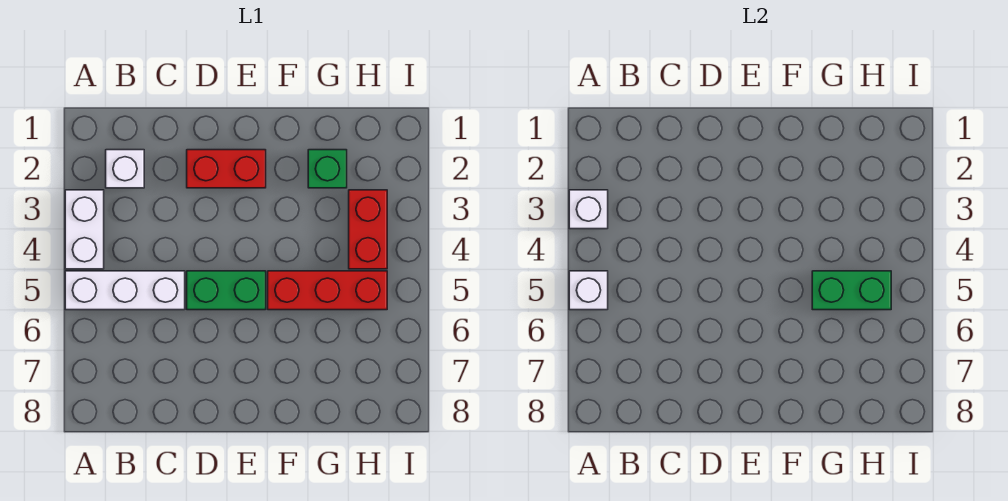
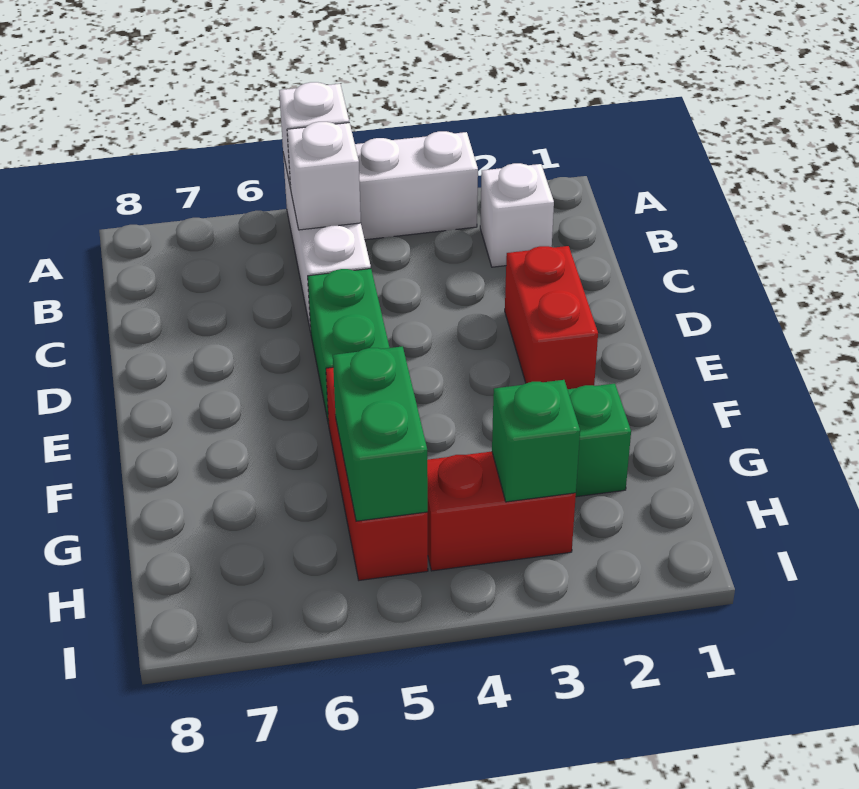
white brick A3 level 2 -> white brick B5 level 2
none -> green brick H3 level 2

